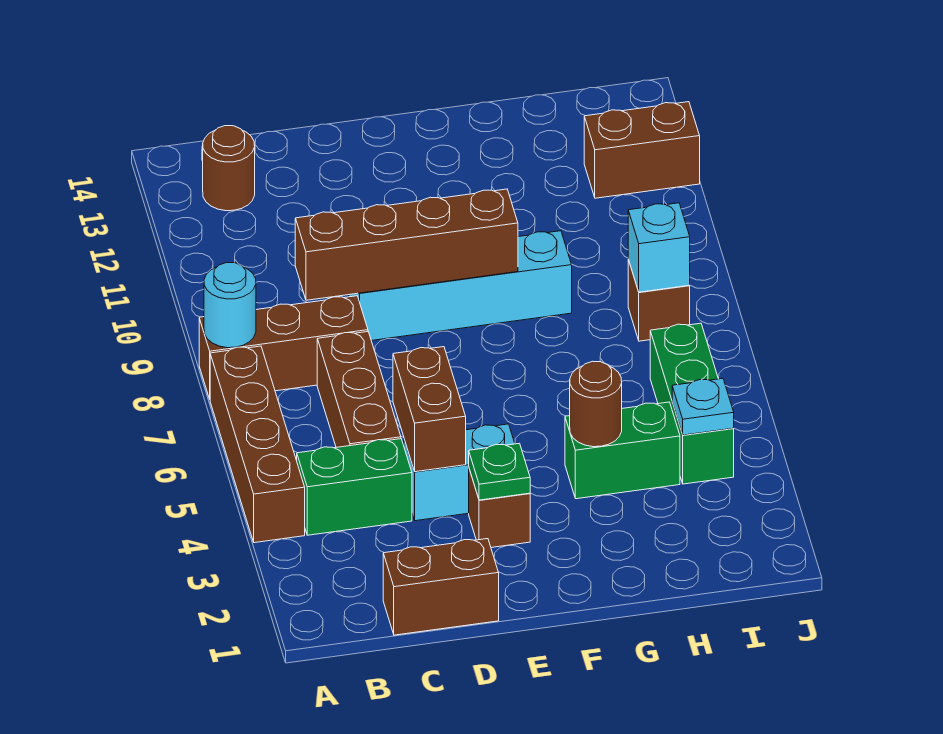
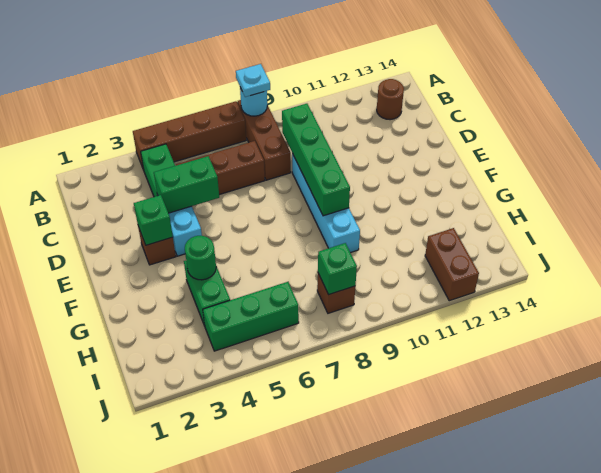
brown brick C1:D1 level 1 -> none
brown brick C9:F9 level 2 -> green brick C9:F9 level 2
brown brick D4:D5 level 2 -> green brick D4:D5 level 2
green plate E3 level 2 -> green brick E3 level 2
brown round brick G4 level 2 -> green round brick G4 level 2
cyan plate I4 level 2 -> cyan plate A8 level 3
cyan brick I8 level 2 -> green brick I8 level 2

